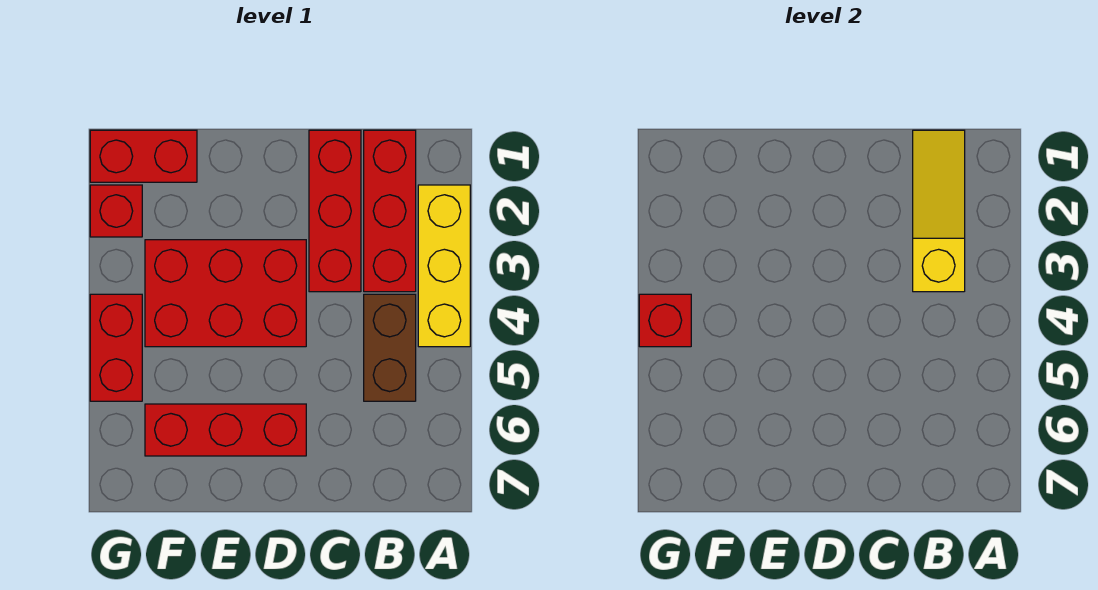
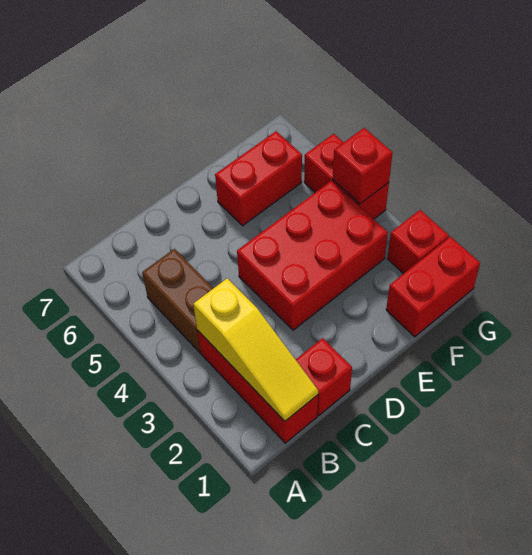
yellow brick A2:A4 level 1 -> none
red brick C1:C3 level 1 -> red brick C1 level 1
red brick D6:F6 level 1 -> red brick E6:F6 level 1

